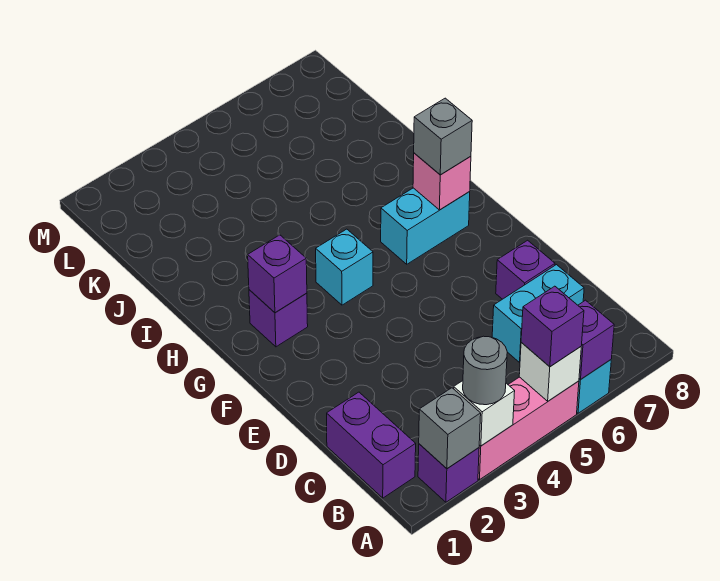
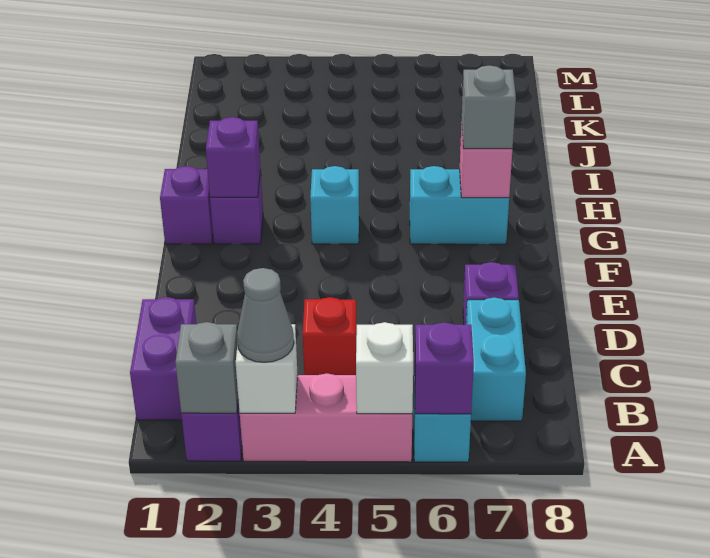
grey round brick A3 level 3 -> grey cone A3 level 3
purple brick A5 level 3 -> purple brick G1 level 1
none -> red brick C4 level 1
cyan brick C6:C7 level 1 -> cyan brick B7:C7 level 1

